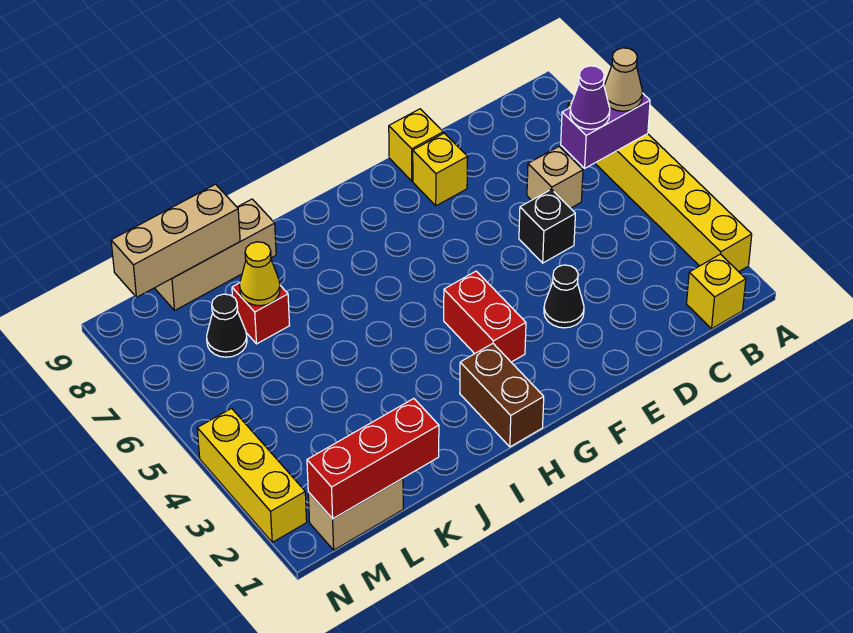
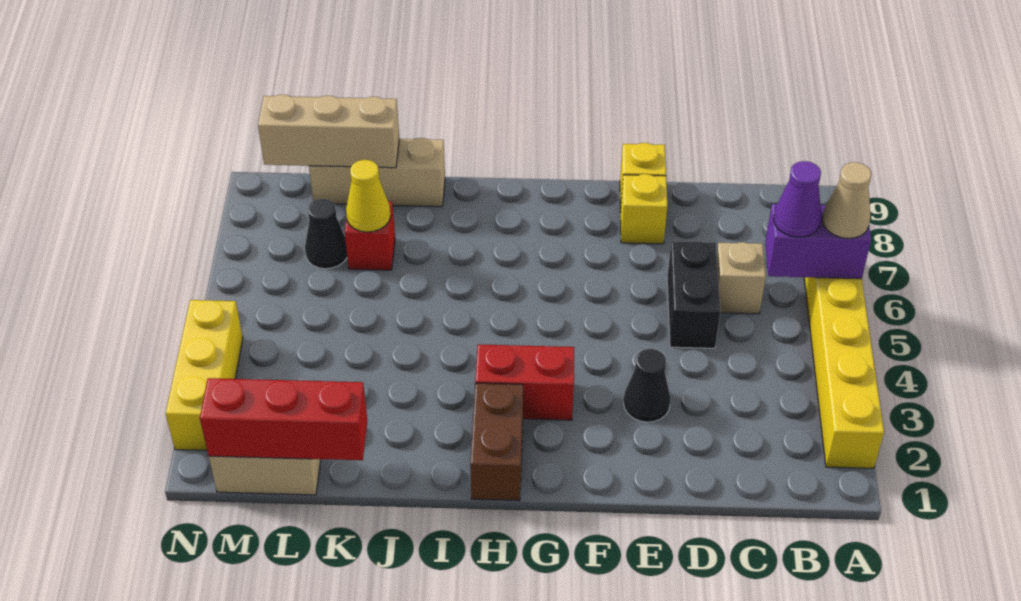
yellow brick B1 level 1 -> none
black brick D5 level 1 -> black brick D5:D6 level 1
red brick G3:G4 level 1 -> red brick G3:H3 level 1

